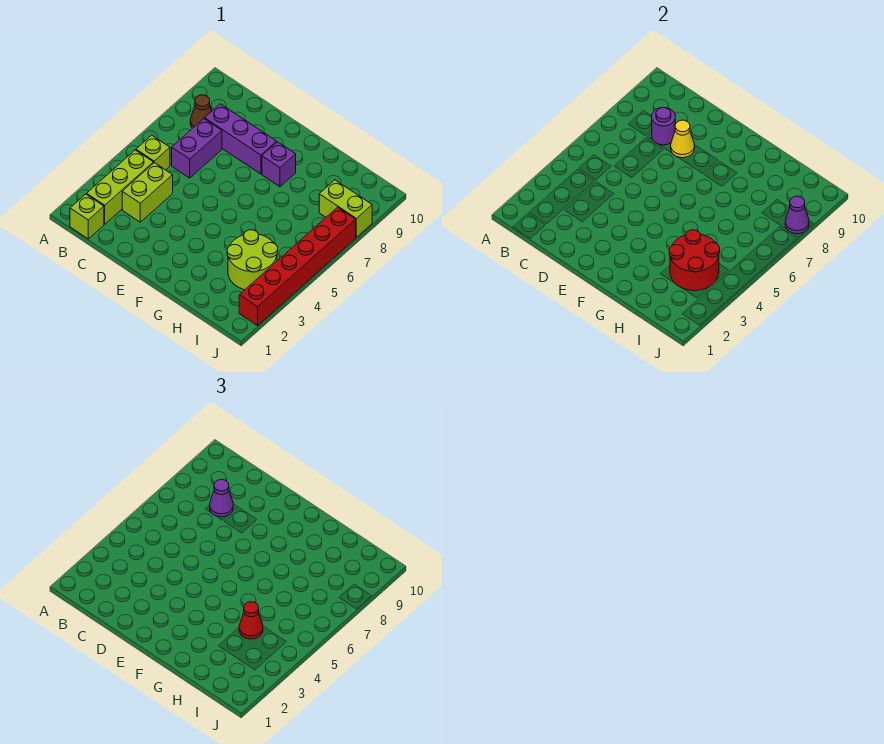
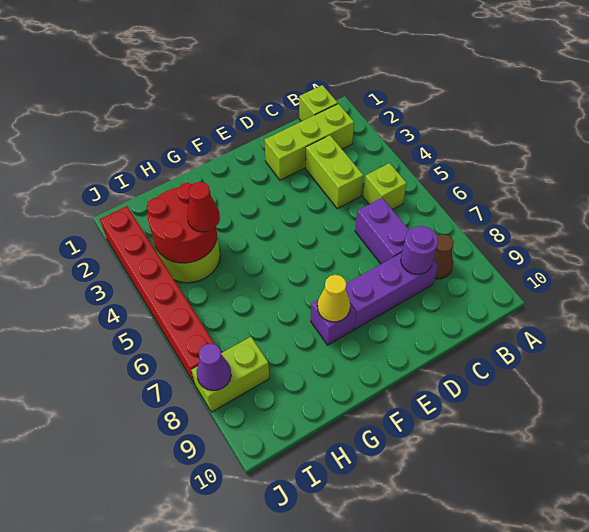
lime brick B2:B4 level 1 -> lime brick B2:D2 level 1
purple cone C8 level 3 -> none
yellow cone D8 level 2 -> yellow cone F8 level 2

